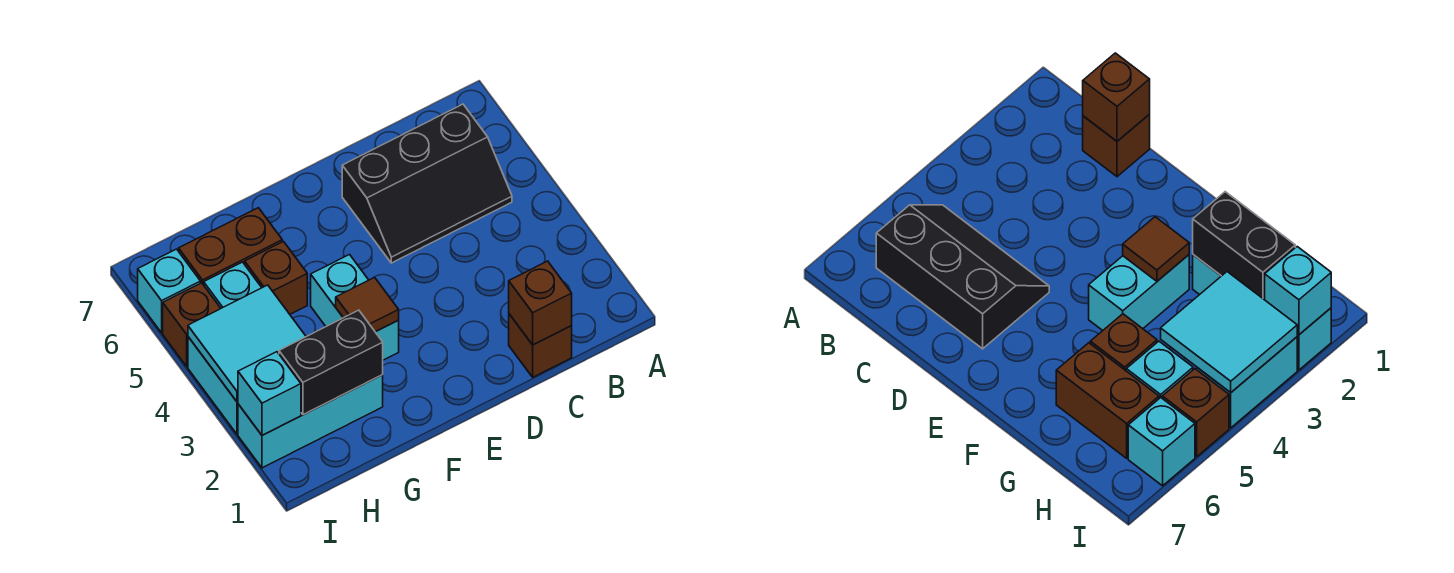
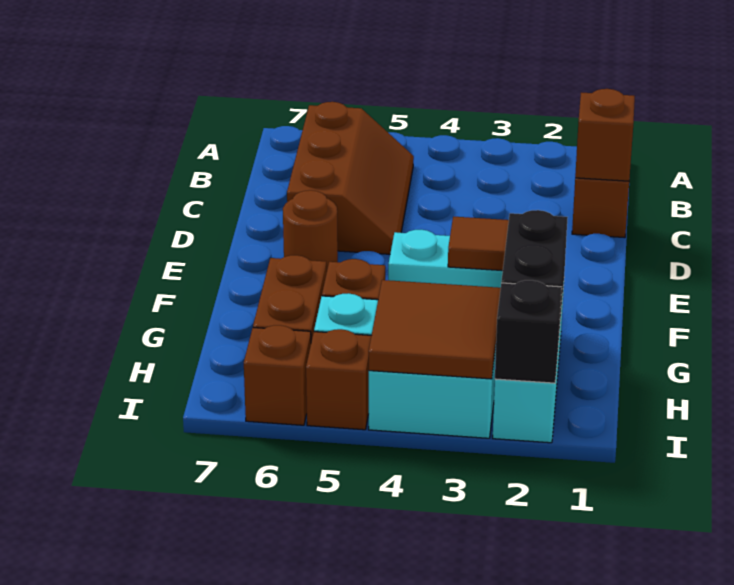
black slope B5:D6 level 1 top 6 -> brown slope B5:D6 level 1 top 6
none -> brown round brick E6 level 1
cyan tile H3:I4 level 2 -> brown tile H3:I4 level 2
cyan brick I2 level 2 -> black brick I2 level 2
cyan brick I6 level 1 -> brown brick I6 level 1

